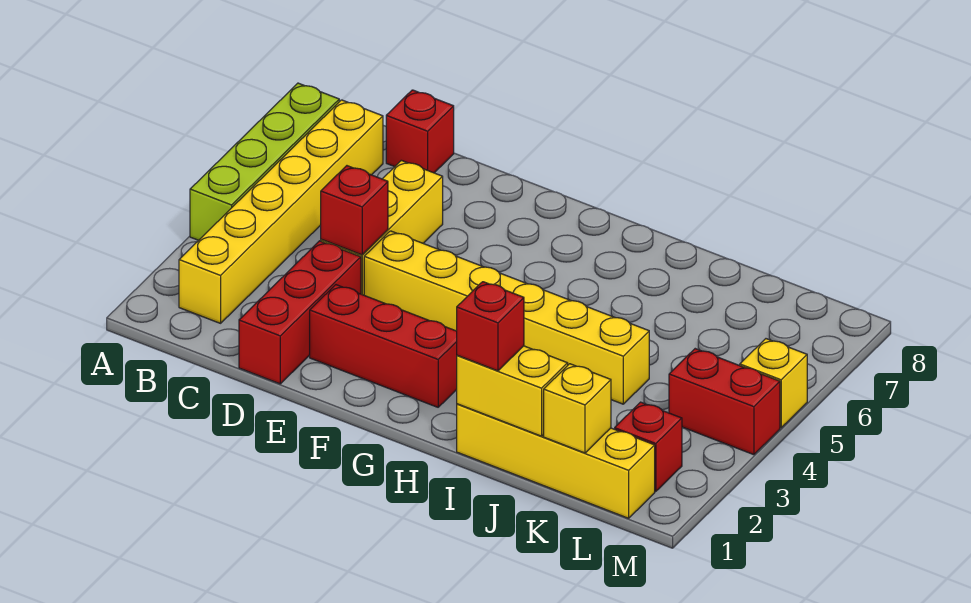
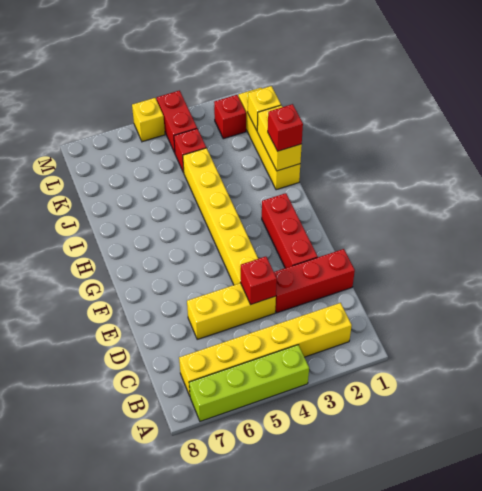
red brick C8 level 1 -> red brick K4 level 1

